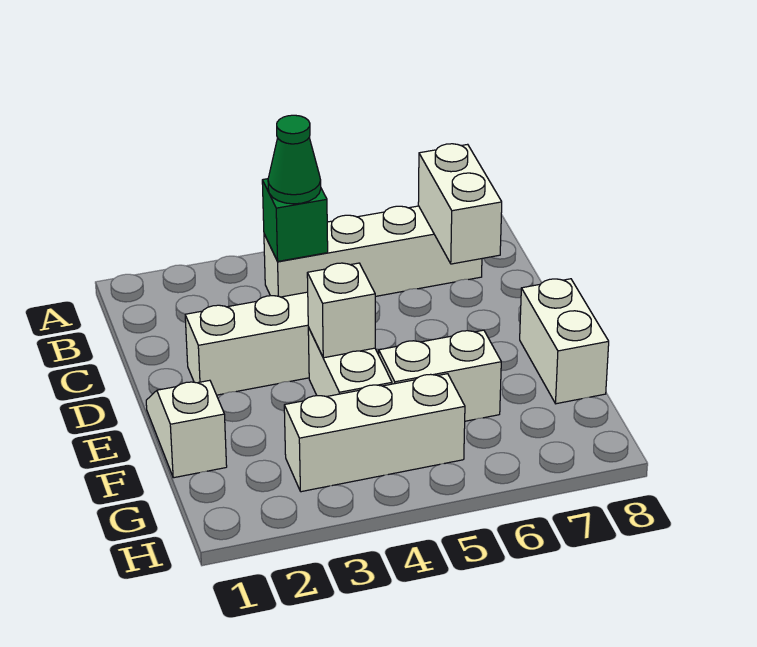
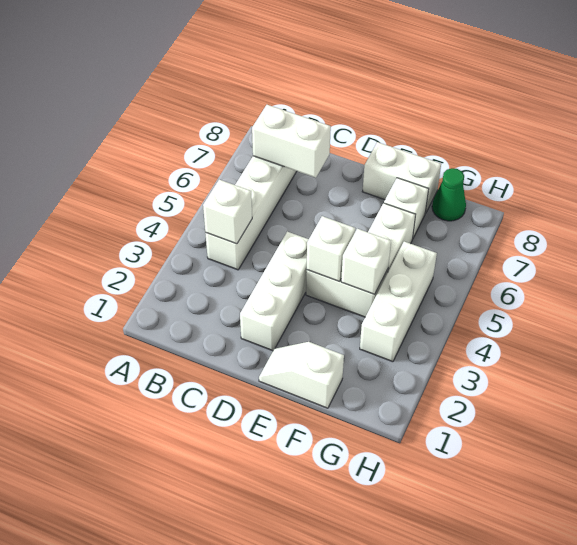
green brick B4 level 2 -> white brick B4 level 2
green cone B4 level 3 -> green cone G8 level 1
none -> white brick F4 level 2
none -> white brick F7 level 1

